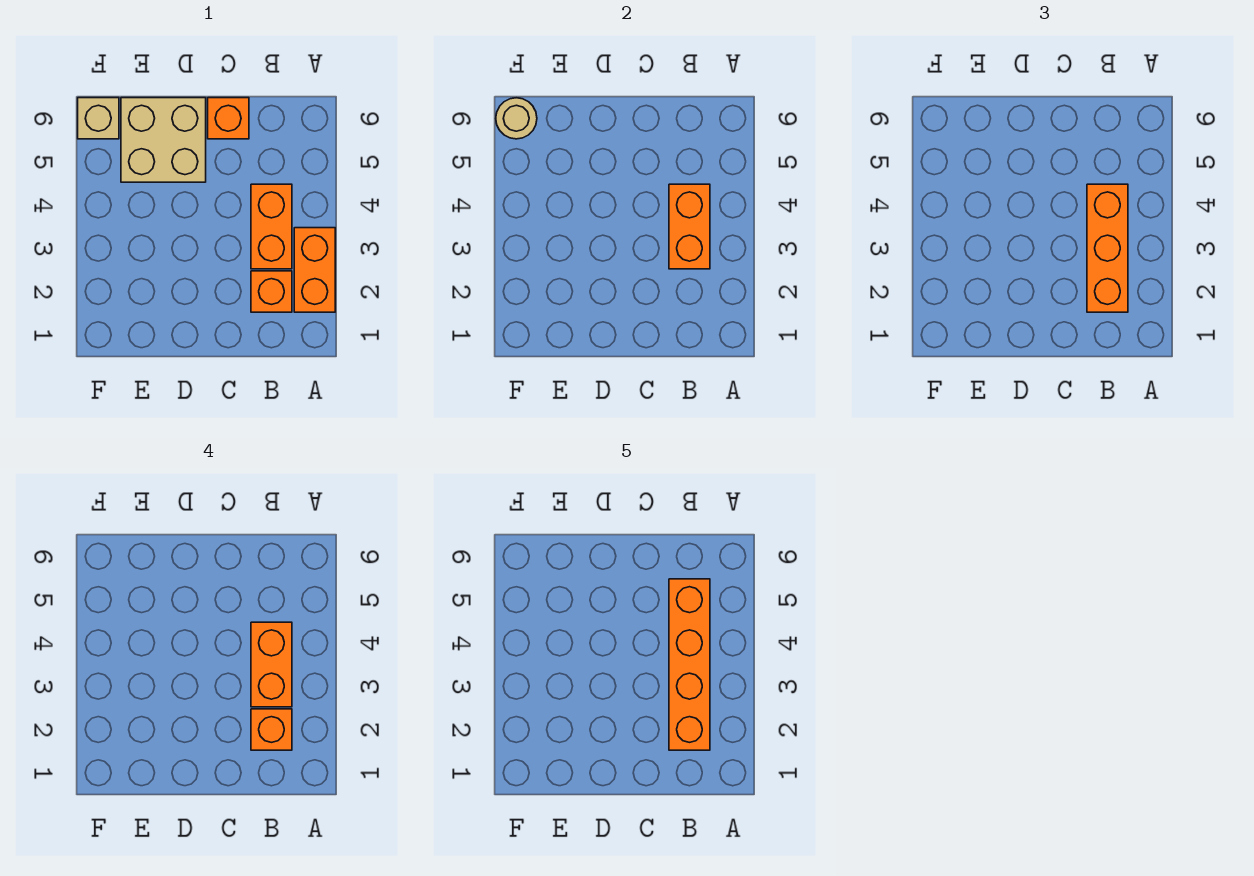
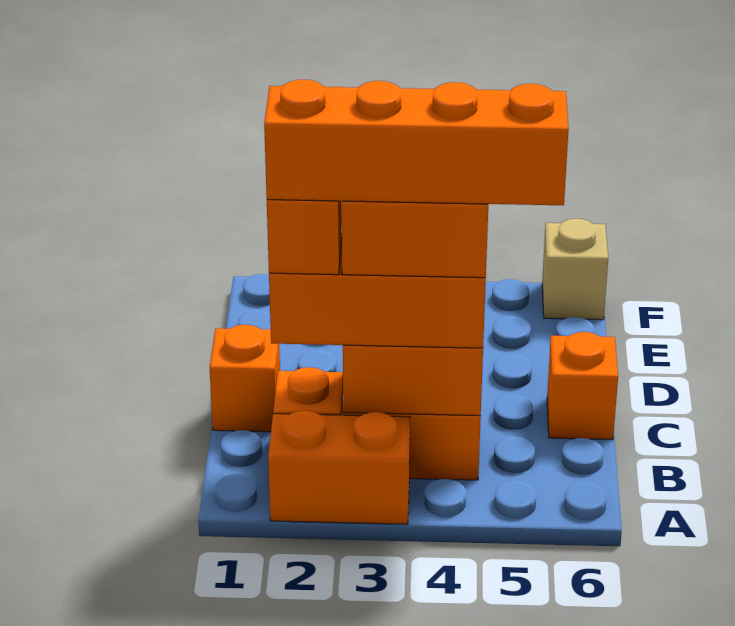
none -> orange brick C1 level 1
tan brick D5:E6 level 1 -> none
tan round brick F6 level 2 -> none

